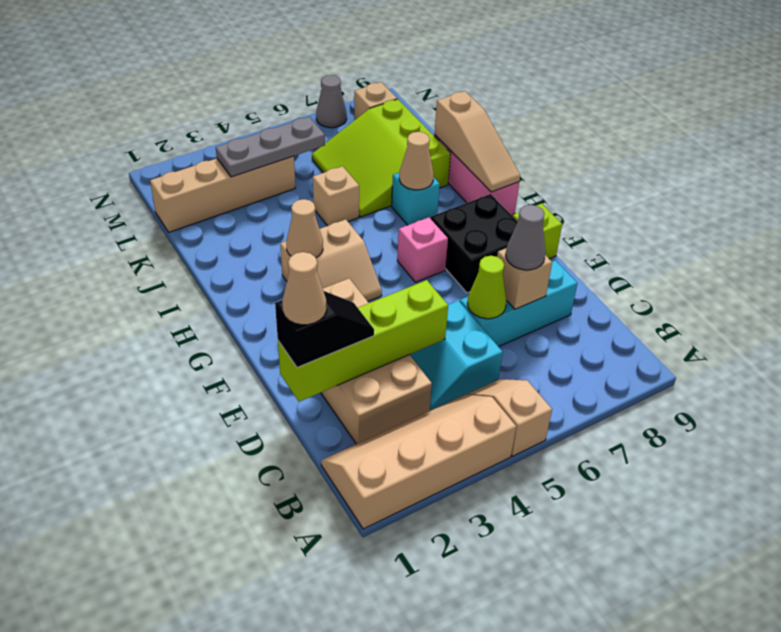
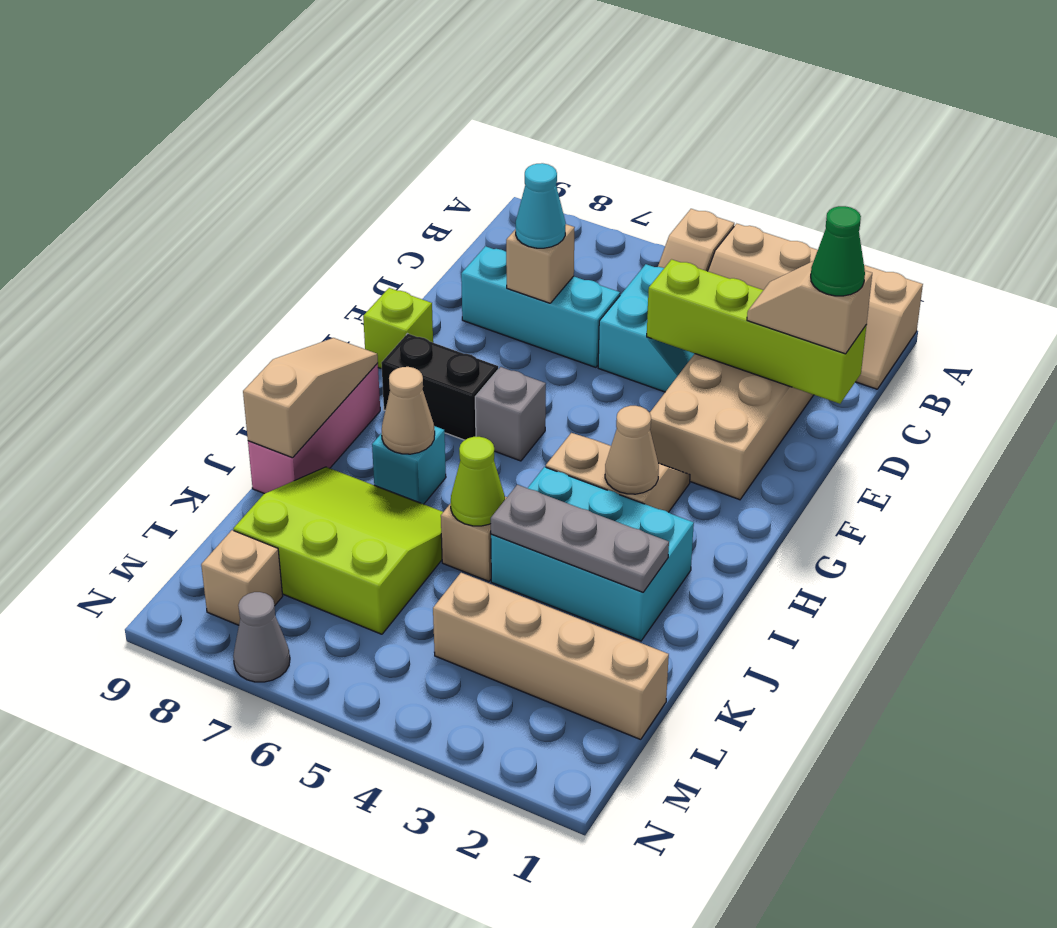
black slope D1:D2 level 3 top 1 -> tan slope D1:D2 level 3 top 1
tan cone D1 level 4 -> green cone D1 level 4
lime cone D6 level 2 -> lime cone J5 level 2
grey cone D7 level 3 -> cyan cone D7 level 3
black brick F7:G8 level 1 -> black brick G7:G8 level 1
pink brick G6 level 1 -> grey brick G6 level 1
none -> cyan brick I2:J4 level 1
lime slope J6:L8 level 1 top 8 -> lime slope J6:L8 level 1 top L
grey plate L3:L5 level 2 -> grey plate J2:J4 level 2

